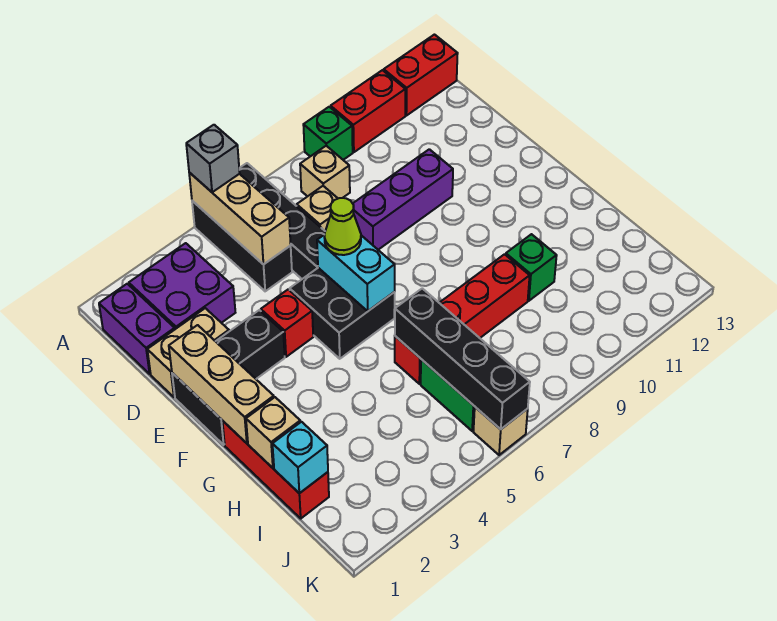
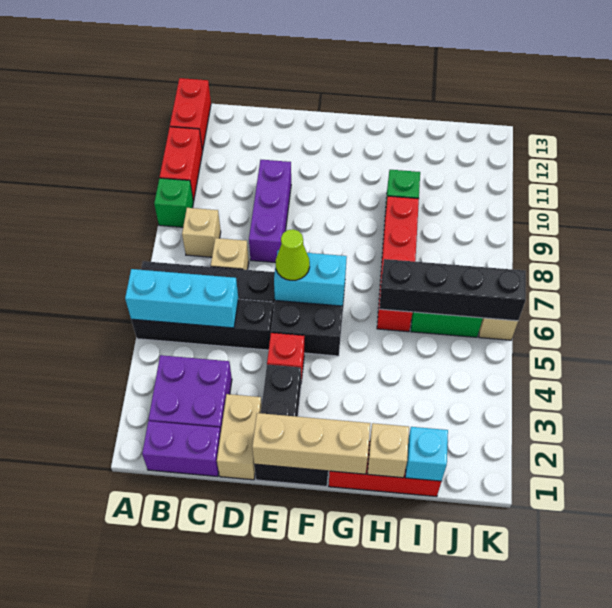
black brick A5:C5 level 1 -> black brick A5:D5 level 1
tan brick A5:C5 level 2 -> cyan brick A5:C5 level 2
grey brick A5 level 3 -> none

